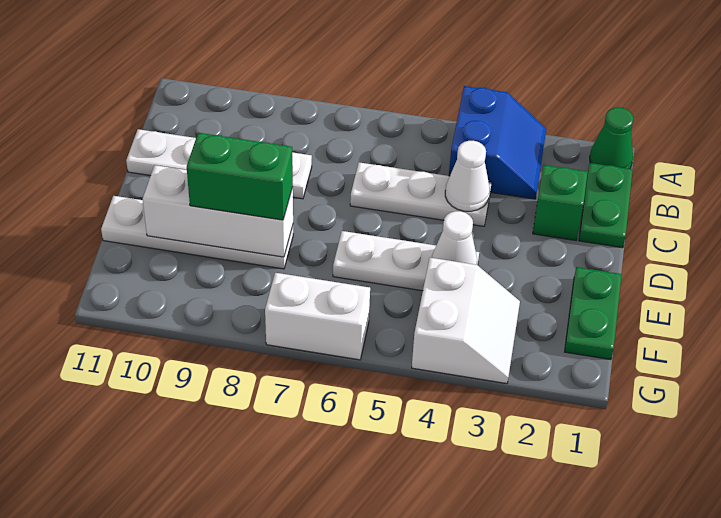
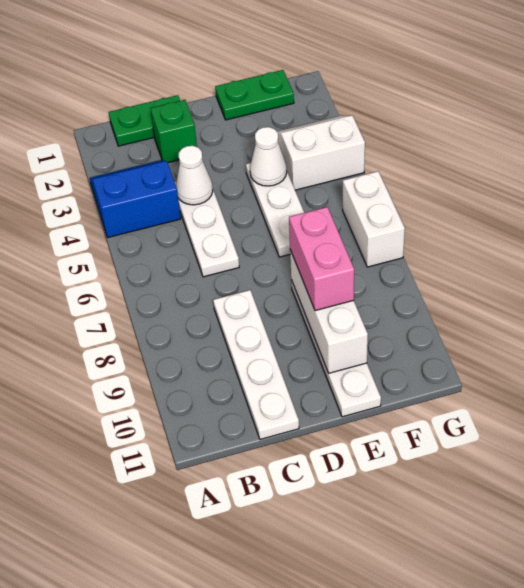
green cone A1 level 1 -> none
green brick E8:E9 level 3 -> pink brick E8:E9 level 3

